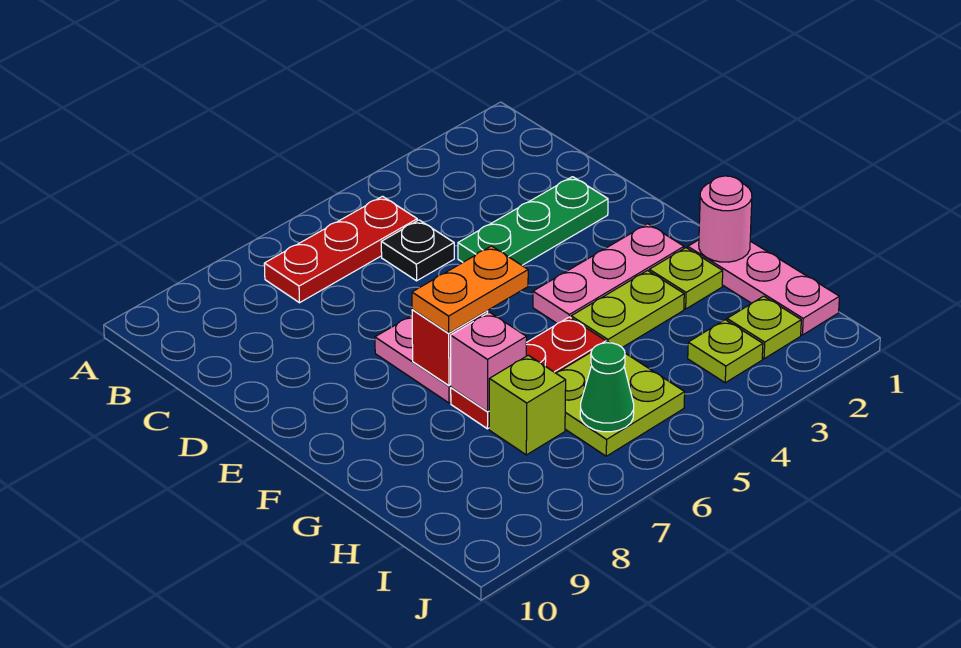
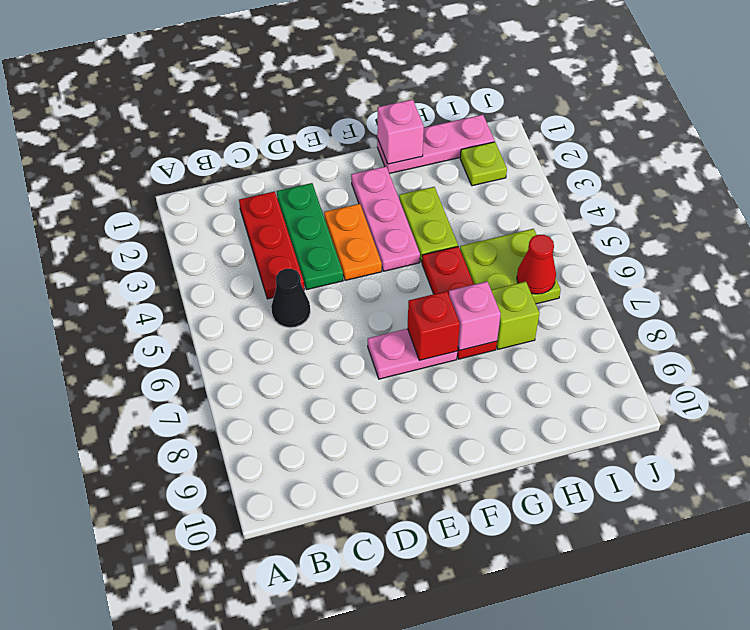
red plate B5:B7 level 1 -> red plate C2:C4 level 1
black plate C5 level 1 -> black cone C5 level 1
orange plate F6:F7 level 3 -> orange plate E3:E4 level 1
pink round brick G1 level 2 -> pink brick G1 level 2
lime plate G2 level 1 -> none
lime plate I3 level 1 -> none
green cone I6 level 2 -> red cone I6 level 2

